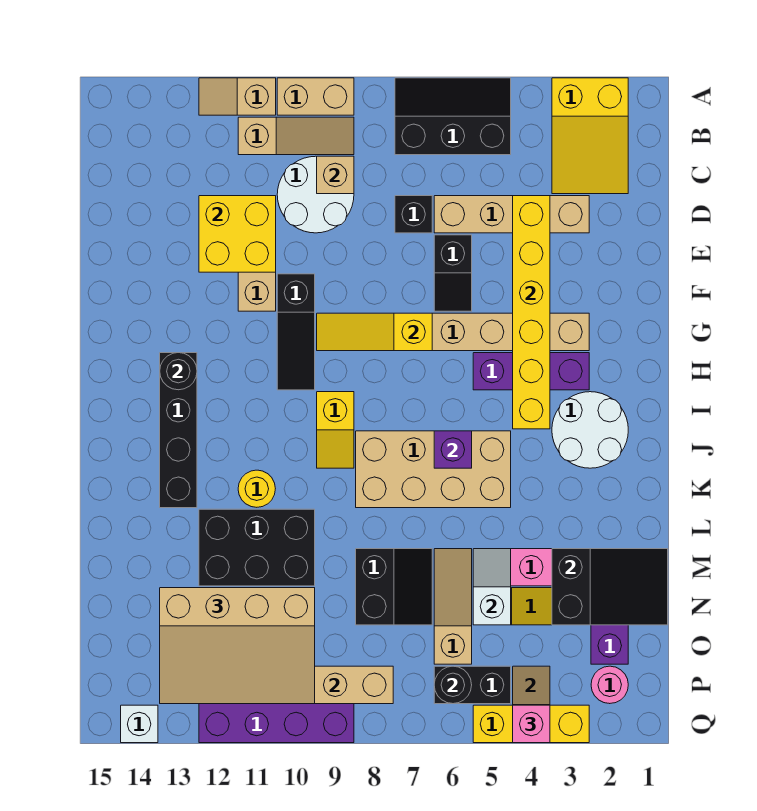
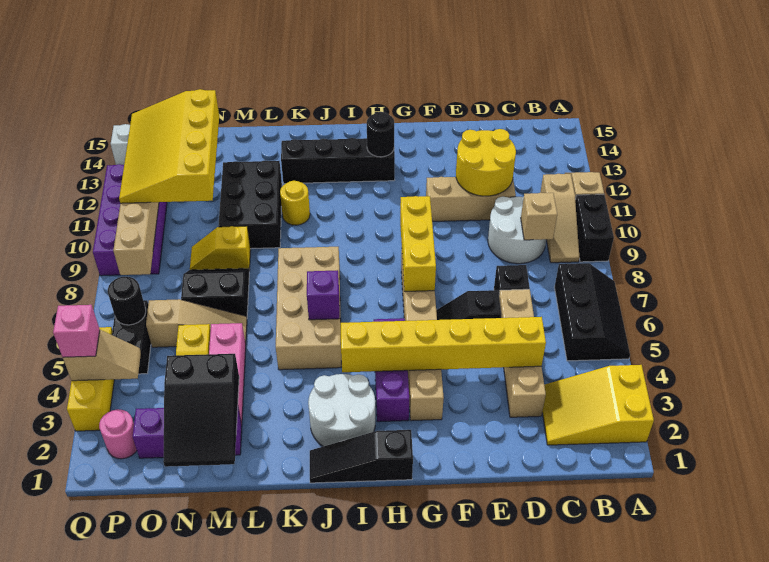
tan brick A9:A10 level 1 -> black brick A9:A10 level 1
yellow brick D11:E12 level 2 -> yellow round brick D11:E12 level 2
black slope F10:H10 level 1 top F -> black slope H1:J1 level 1 top H
yellow slope G7:G9 level 2 top 7 -> yellow brick G7:G9 level 2
yellow slope I9:J9 level 1 top I -> yellow slope M9:N9 level 1 top M
white slope M5:N5 level 2 top N -> none
black slope M7:N8 level 1 top 8 -> black slope M7:N8 level 1 top 7
tan slope N10:P13 level 3 top N -> yellow slope N10:P13 level 3 top N

